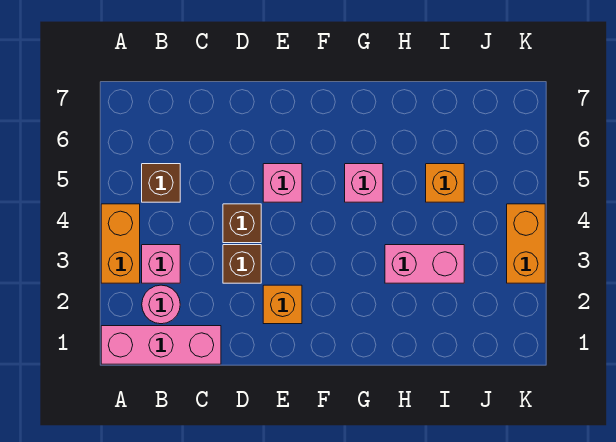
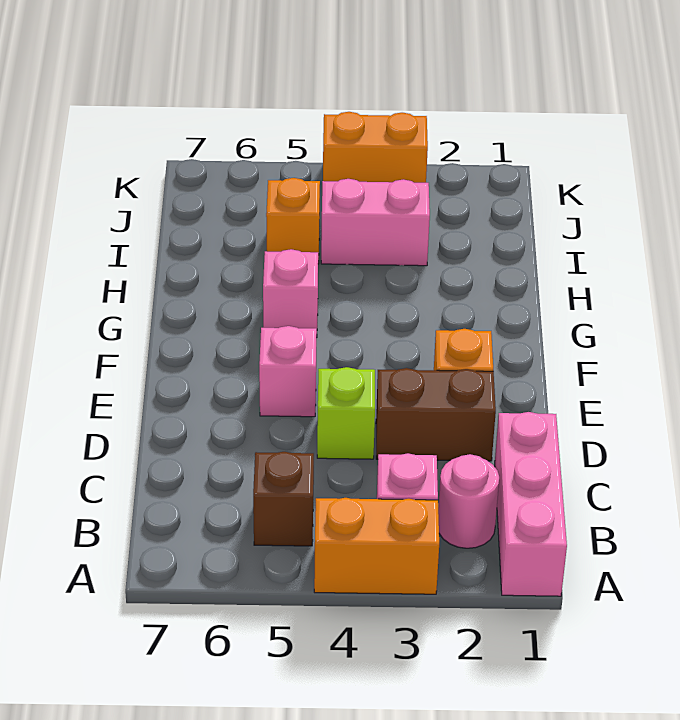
brown brick D3 level 1 -> brown brick D2:D3 level 1
brown brick D4 level 1 -> lime brick D4 level 1
pink brick H3:I3 level 1 -> pink brick I3:I4 level 1

